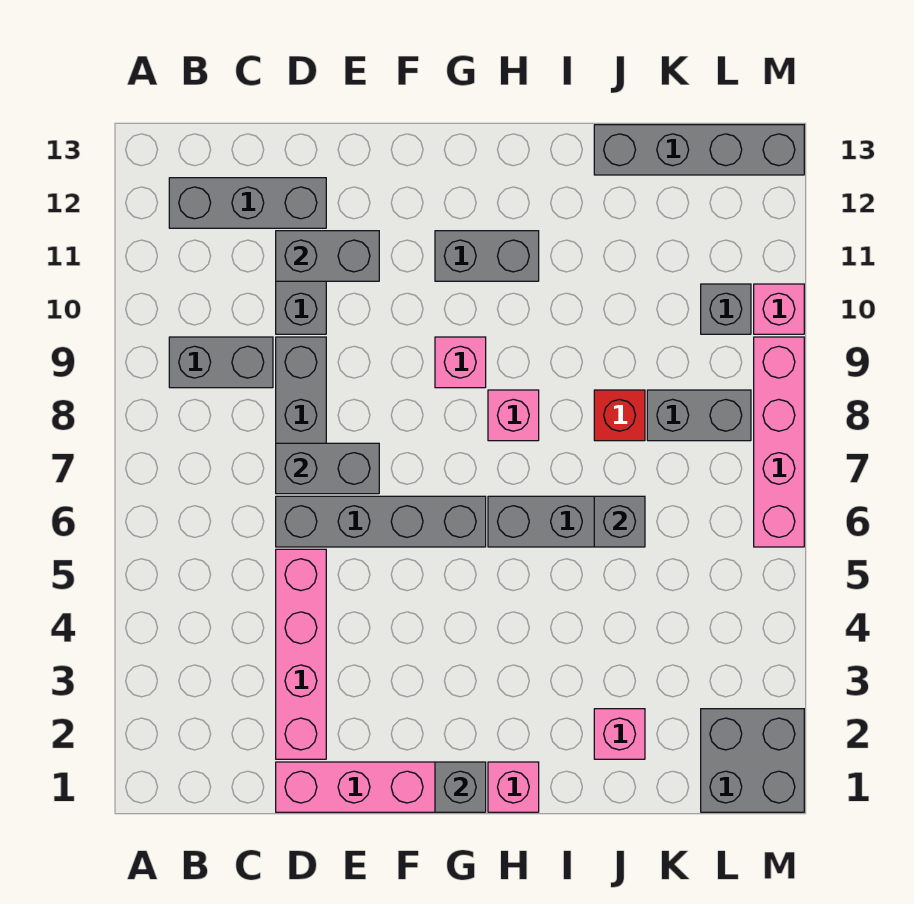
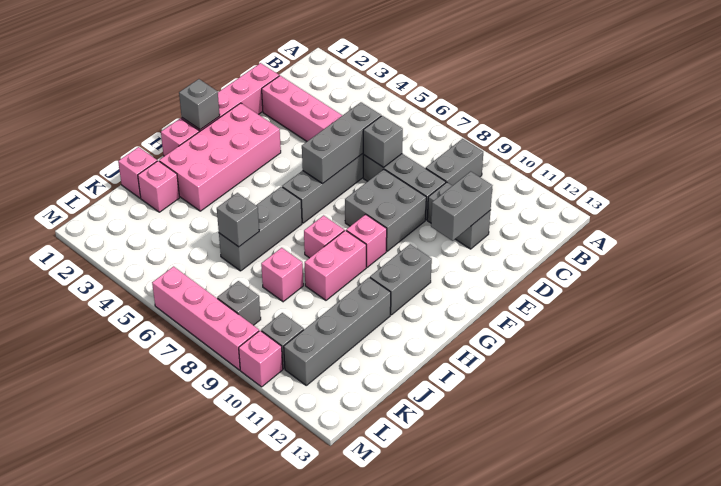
grey brick B12:D12 level 1 -> grey brick D6:F6 level 2
grey brick D7:E7 level 2 -> grey brick D7 level 2
none -> pink brick F2:I3 level 1
none -> pink brick H9:I9 level 1
none -> pink brick J1 level 1
red brick J8 level 1 -> pink brick J8 level 1
grey brick J13:M13 level 1 -> grey brick I11:L11 level 1
grey brick K8:L8 level 1 -> grey brick L8 level 1
grey brick L1:M2 level 1 -> grey brick E8:F9 level 1

